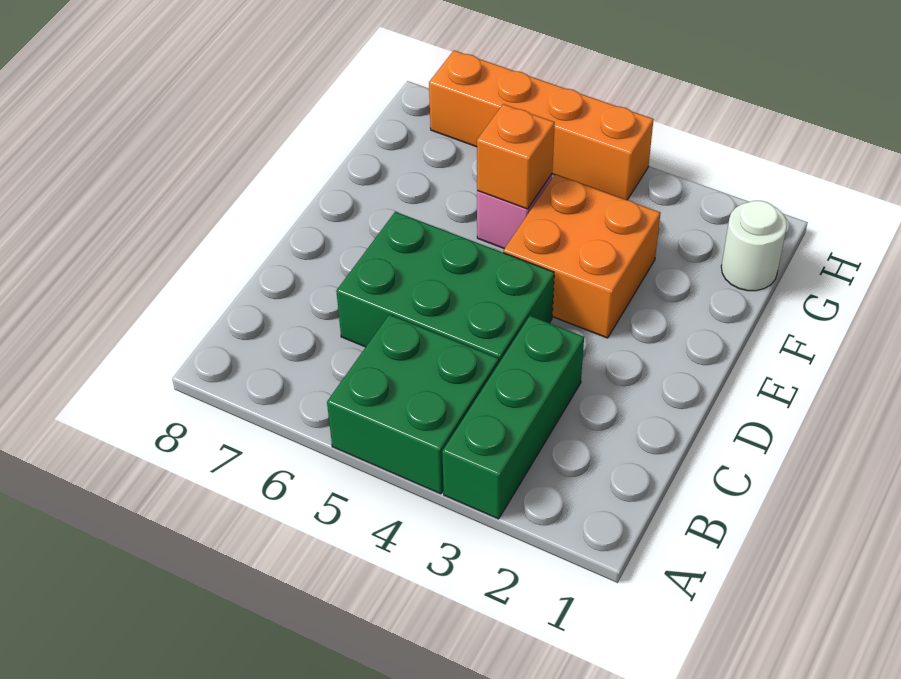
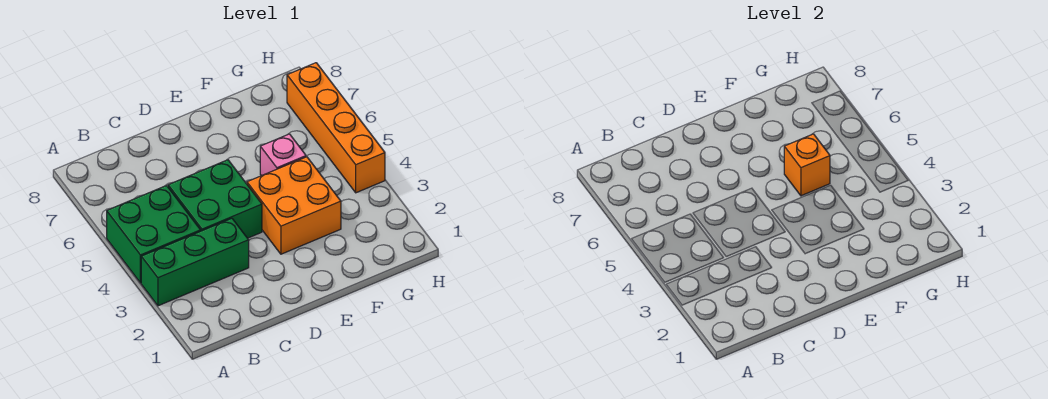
green brick C4:D6 level 1 -> green brick C4:D5 level 1
white round brick G1 level 1 -> none

